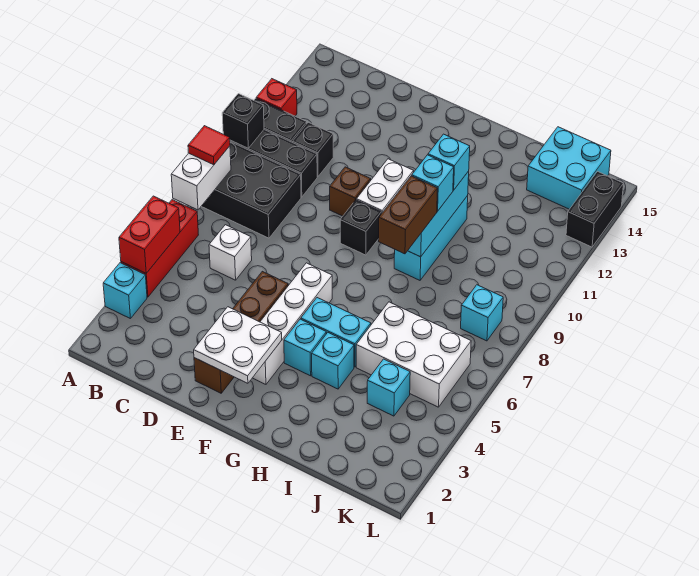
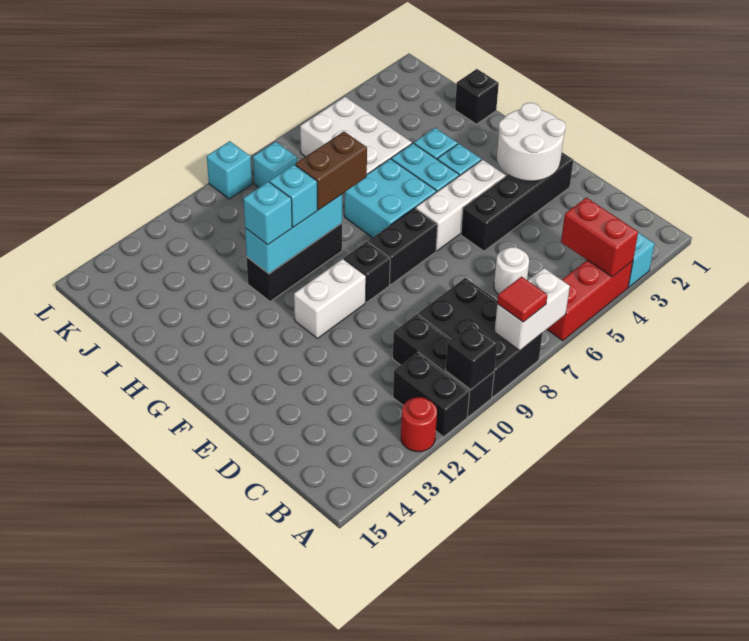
red brick A4:A5 level 2 -> red brick A4:B4 level 2
red brick A12 level 1 -> red round brick A12 level 1
white brick C6 level 1 -> white round brick C6 level 1
black brick C11 level 1 -> black brick I1 level 1
brown brick E2:E5 level 1 -> black brick E2:E5 level 1
white plate E2:F3 level 2 -> white round brick E2:F3 level 2
brown brick E10 level 1 -> none
white brick F3:F6 level 1 -> white brick F4:F6 level 1
cyan brick H9:H11 level 1 -> black brick H9:H11 level 1
cyan brick J4 level 1 -> cyan brick L9 level 1
cyan brick J14:K15 level 1 -> cyan brick G6:H7 level 1
black brick L13:L14 level 1 -> black brick F7:F8 level 1

